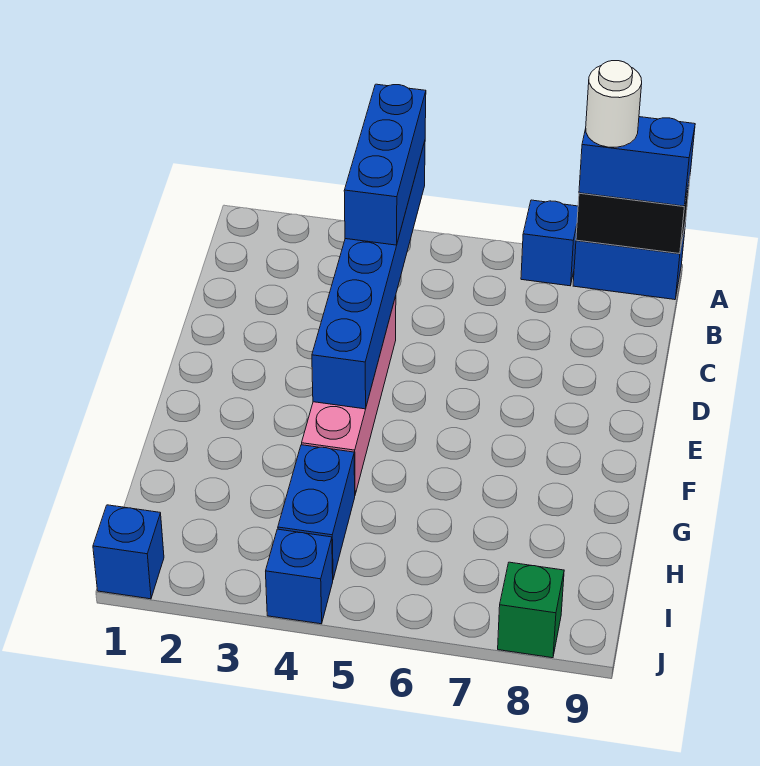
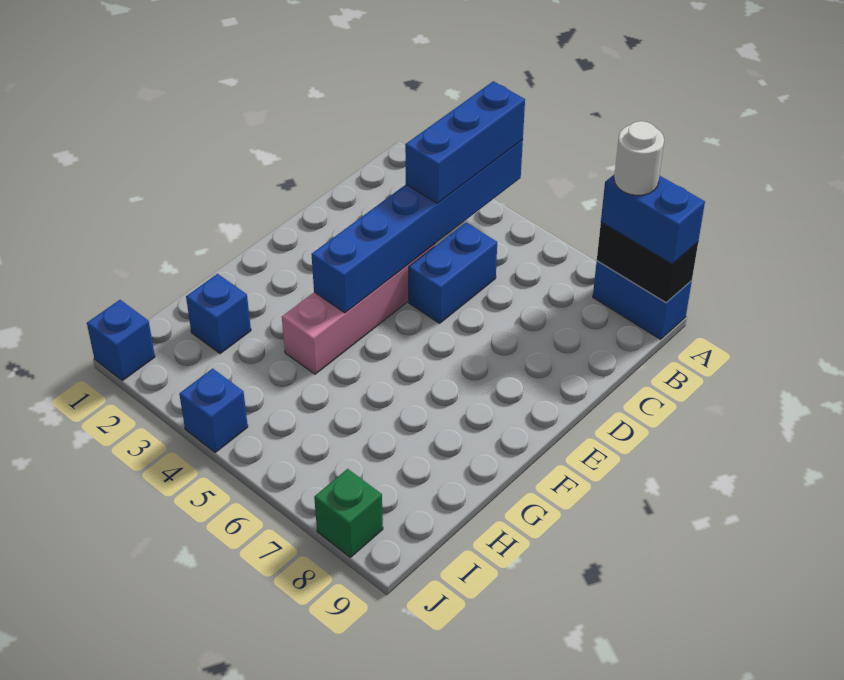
blue brick A7 level 1 -> blue brick H2 level 1
blue brick H4:I4 level 1 -> blue brick C5:D5 level 1

